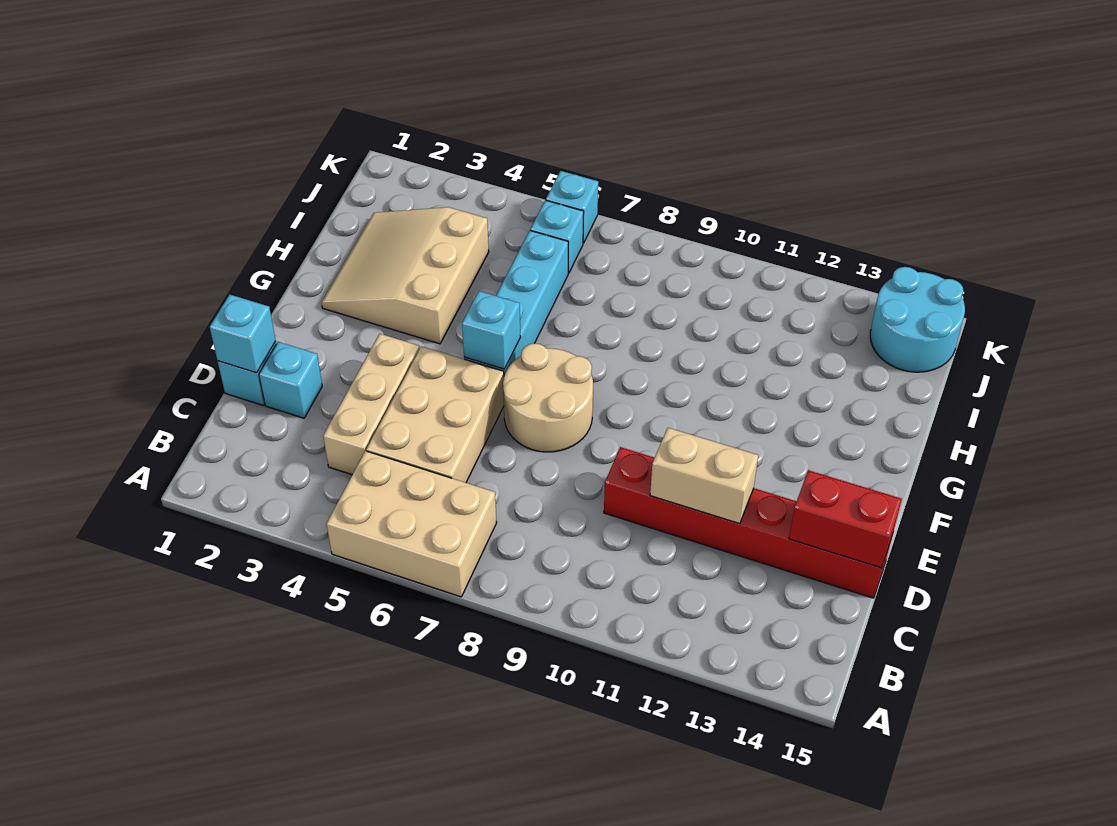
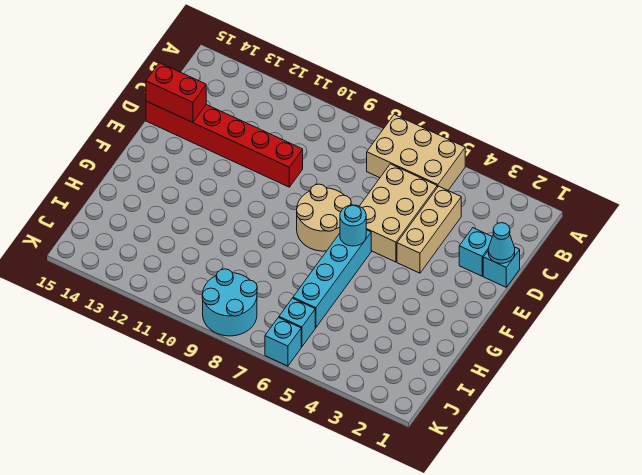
cyan brick D1 level 2 -> cyan cone D1 level 2
tan brick D11:D12 level 2 -> none
cyan brick F6 level 2 -> cyan round brick F6 level 2
tan slope G2:I4 level 1 top 4 -> none
cyan round brick J14:K15 level 1 -> cyan round brick J8:K9 level 1

